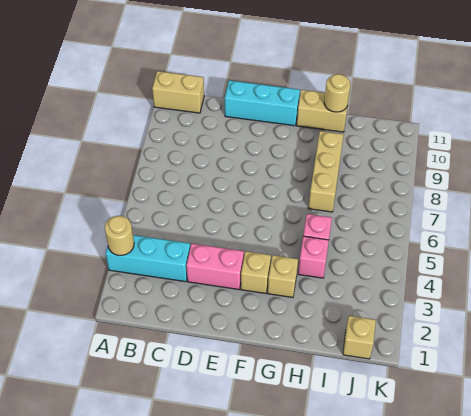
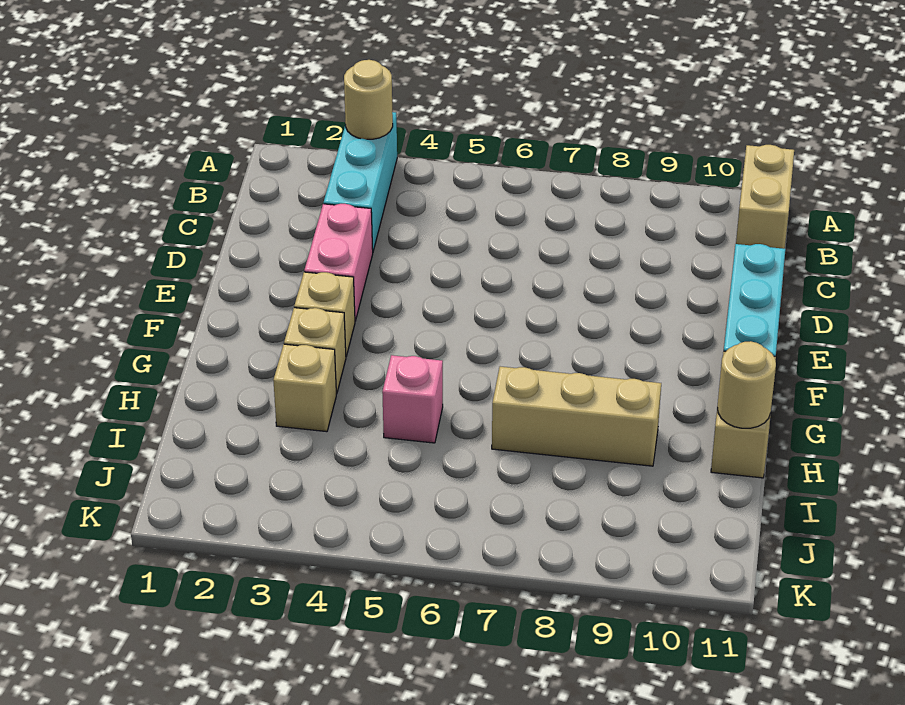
pink brick H4 level 1 -> none
tan brick J1 level 1 -> tan brick H3 level 1

